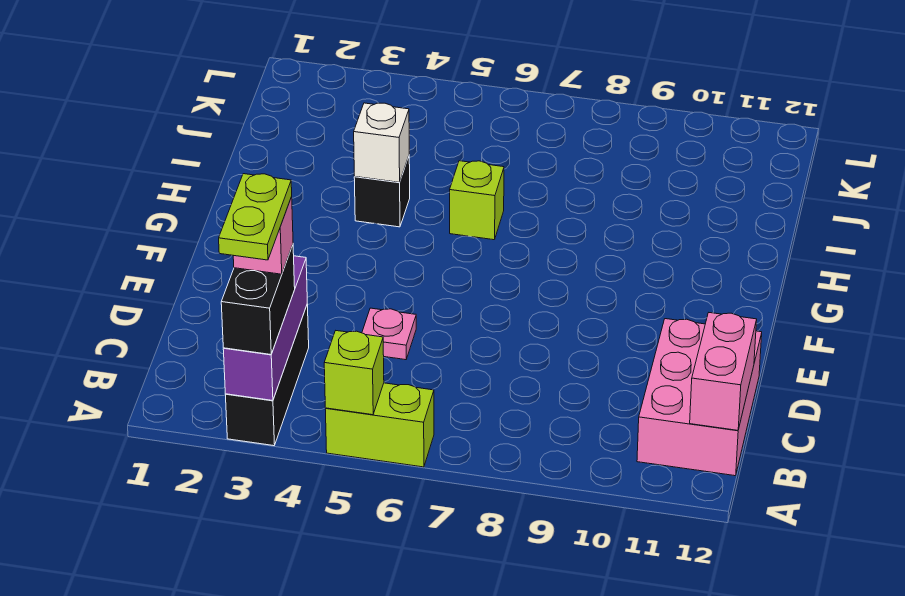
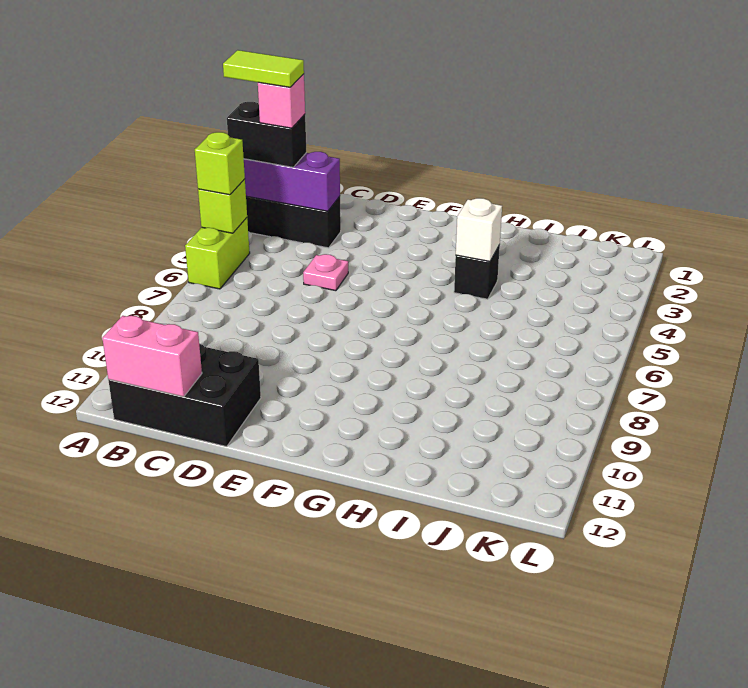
lime plate A3:B3 level 5 -> lime tile A3:B3 level 5
pink brick B11:D12 level 1 -> black brick B11:D12 level 1
lime brick H6 level 1 -> lime brick A5 level 3

